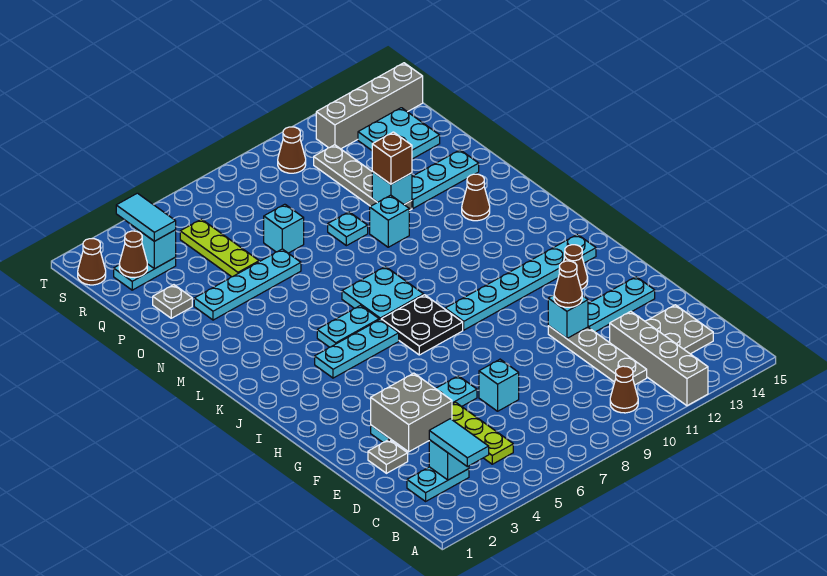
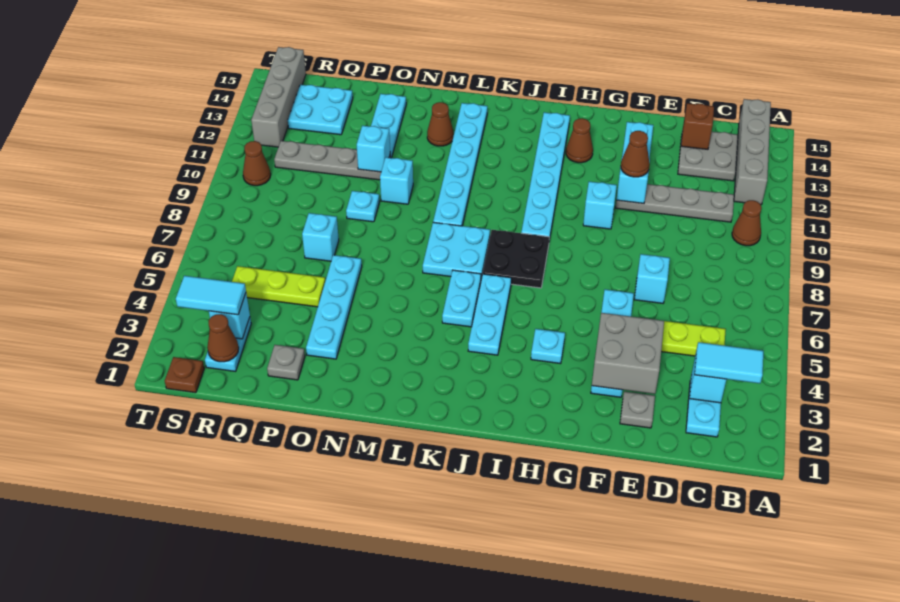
grey brick A12:D12 level 1 -> grey brick B12:B15 level 1
none -> cyan brick G10 level 1
none -> cyan plate H4 level 1
none -> cyan plate L9:L14 level 1
brown brick O11 level 3 -> brown brick D14 level 2
brown cone S1 level 1 -> brown plate S1 level 1

